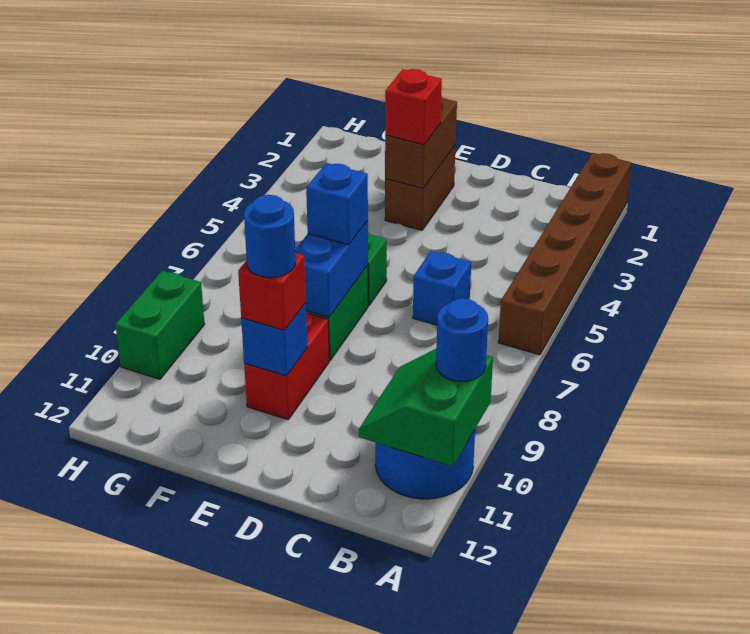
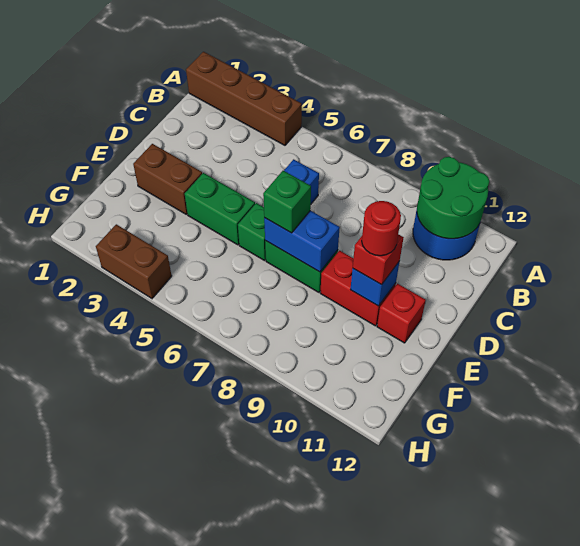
brown brick A1:A6 level 1 -> brown brick A1:A4 level 1
green slope A10:B11 level 2 top A -> green round brick A10:B11 level 2
blue round brick A10 level 3 -> none
brown brick E2:E3 level 2 -> brown brick H3:H4 level 1
red brick E3 level 3 -> red brick E11 level 1
blue brick E7 level 3 -> green brick E7 level 3
blue round brick E10 level 4 -> red round brick E10 level 4
green brick H9:H10 level 1 -> green brick E4:E5 level 1

